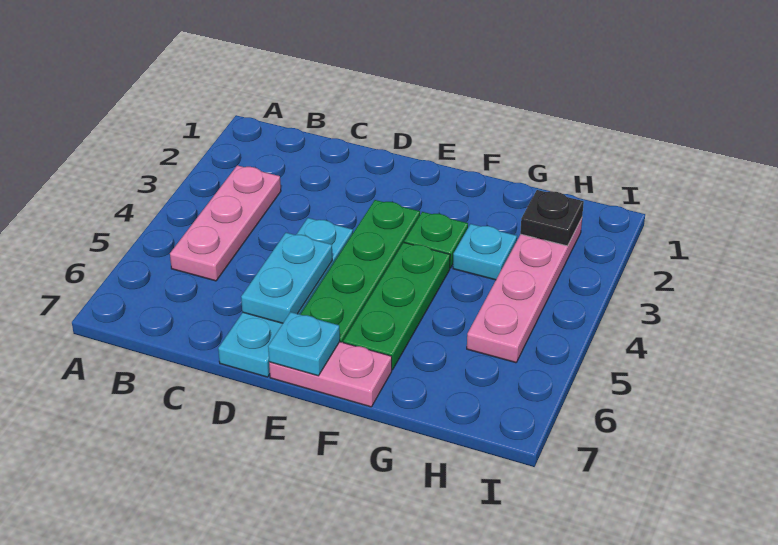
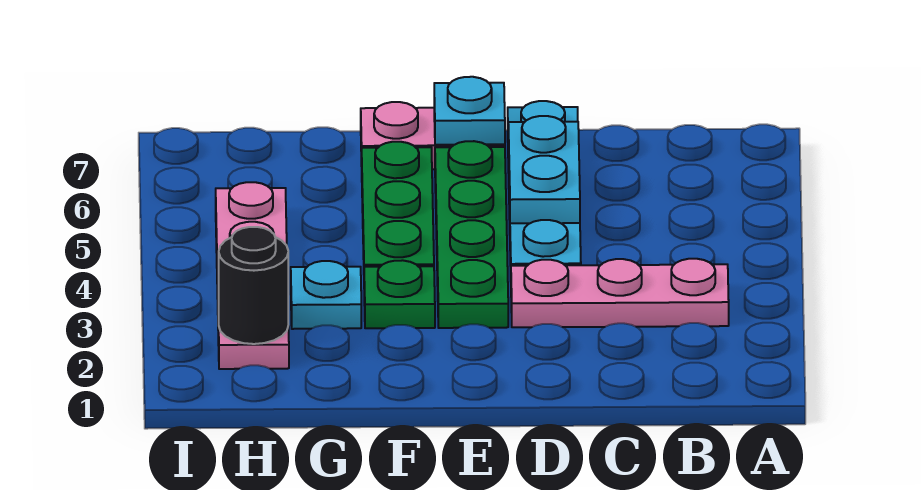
pink plate B3:B5 level 1 -> pink plate B3:D3 level 1
black plate H2 level 2 -> black round brick H2 level 2

